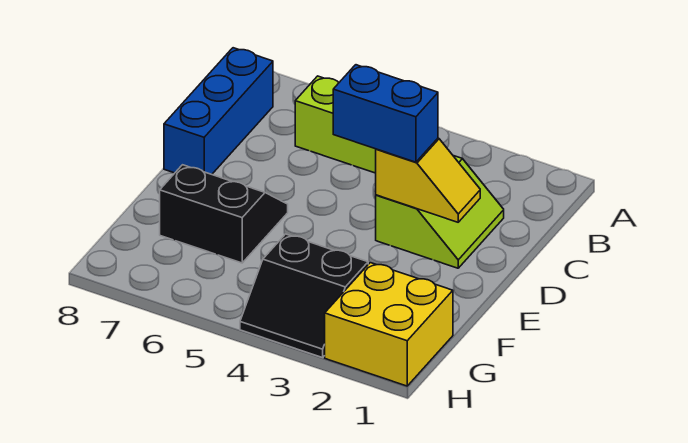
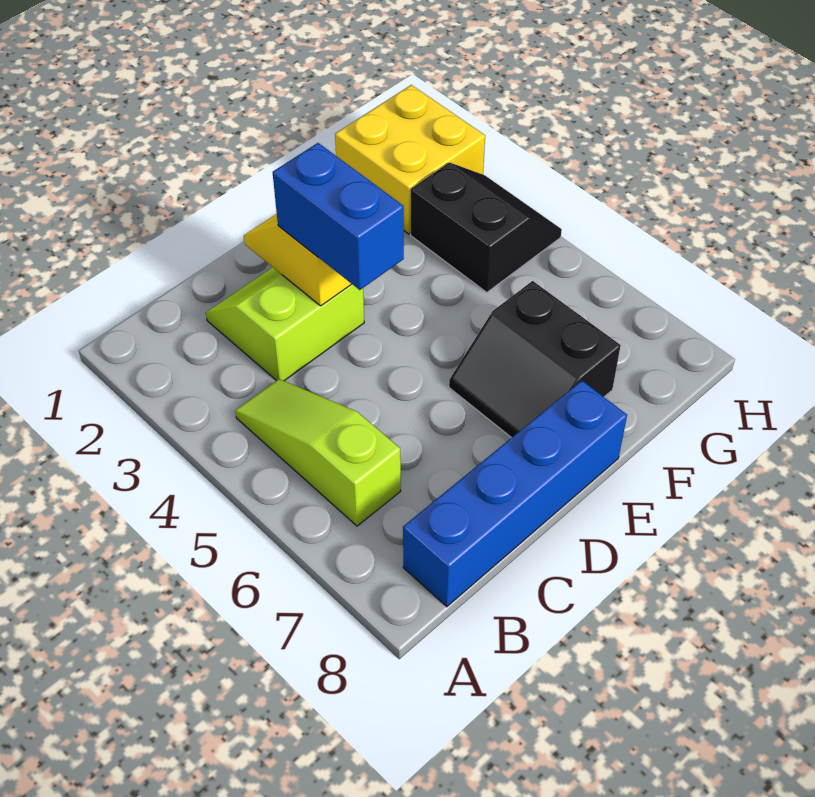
blue brick B8:D8 level 1 -> blue brick B8:E8 level 1

